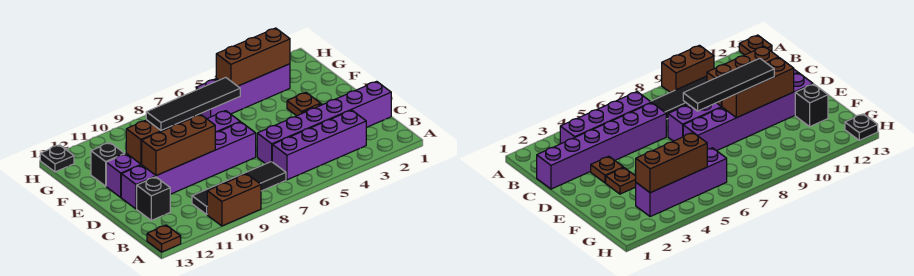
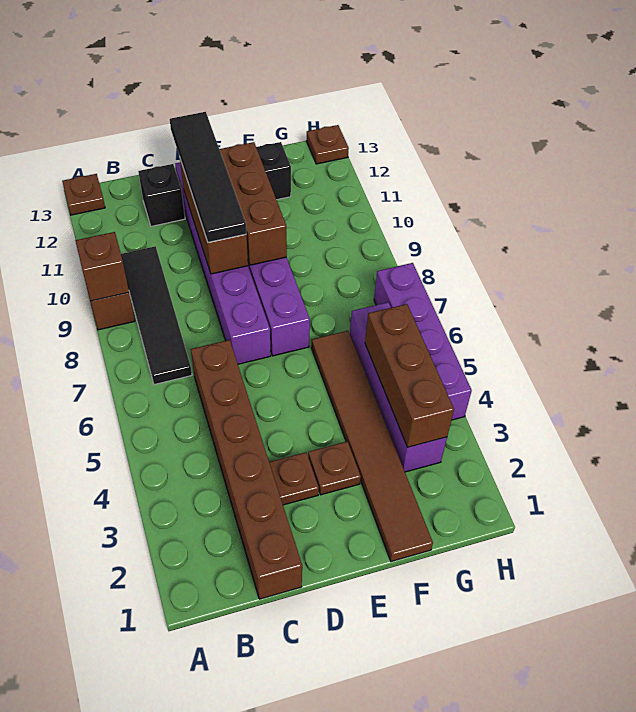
none -> brown brick A9 level 2
purple brick B3:B6 level 1 -> purple brick H4:H7 level 1
purple brick C1:C6 level 1 -> brown brick C1:C6 level 1
black tile E7:E10 level 3 -> black tile D9:D12 level 3
none -> brown tile F1:F6 level 1
black plate H13 level 1 -> brown plate H13 level 1

